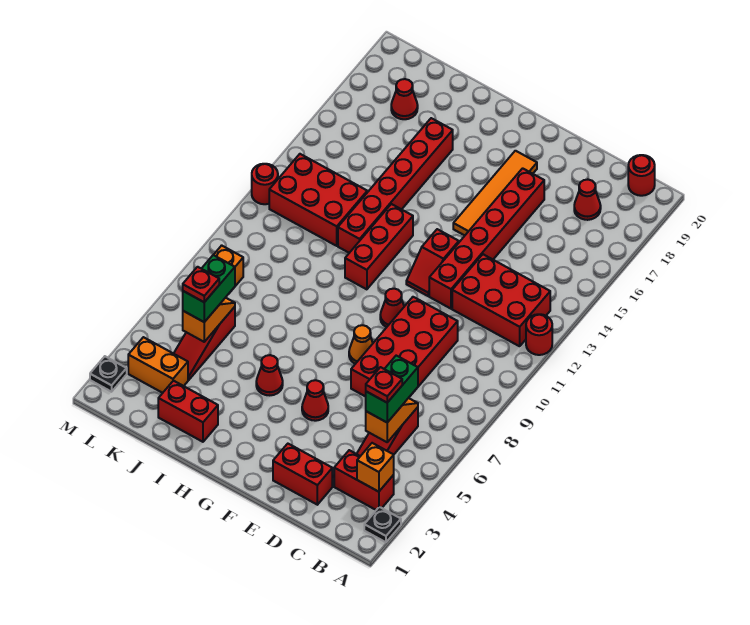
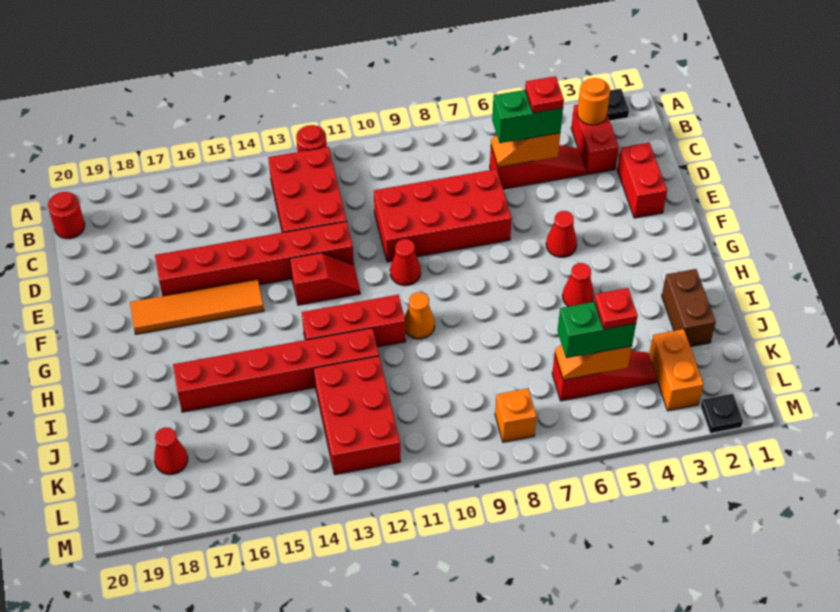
orange brick B3 level 2 -> orange round brick B3 level 2
red cone C18 level 1 -> none
orange cone F8 level 1 -> orange cone H10 level 1
red brick I2:J2 level 1 -> brown brick I2:J2 level 1
red round brick M12 level 1 -> none

